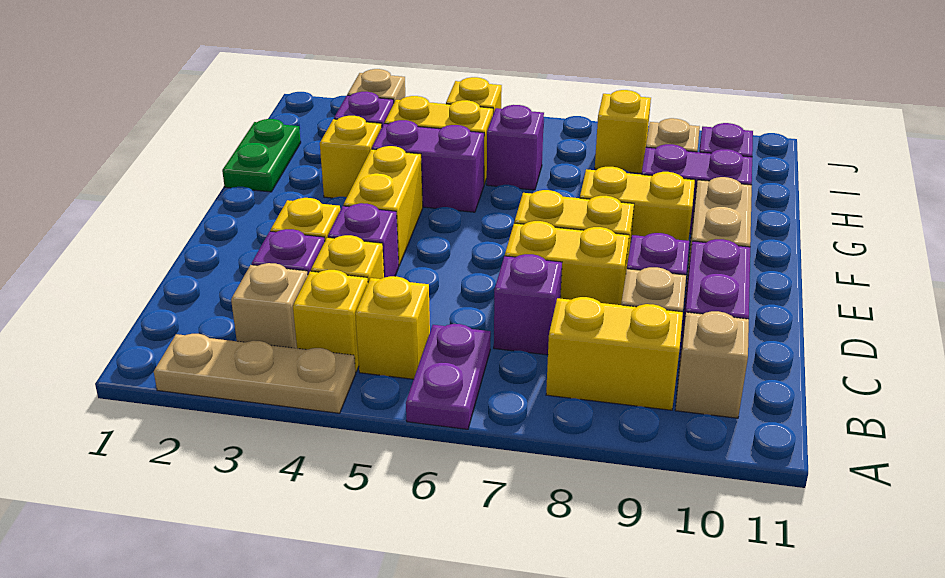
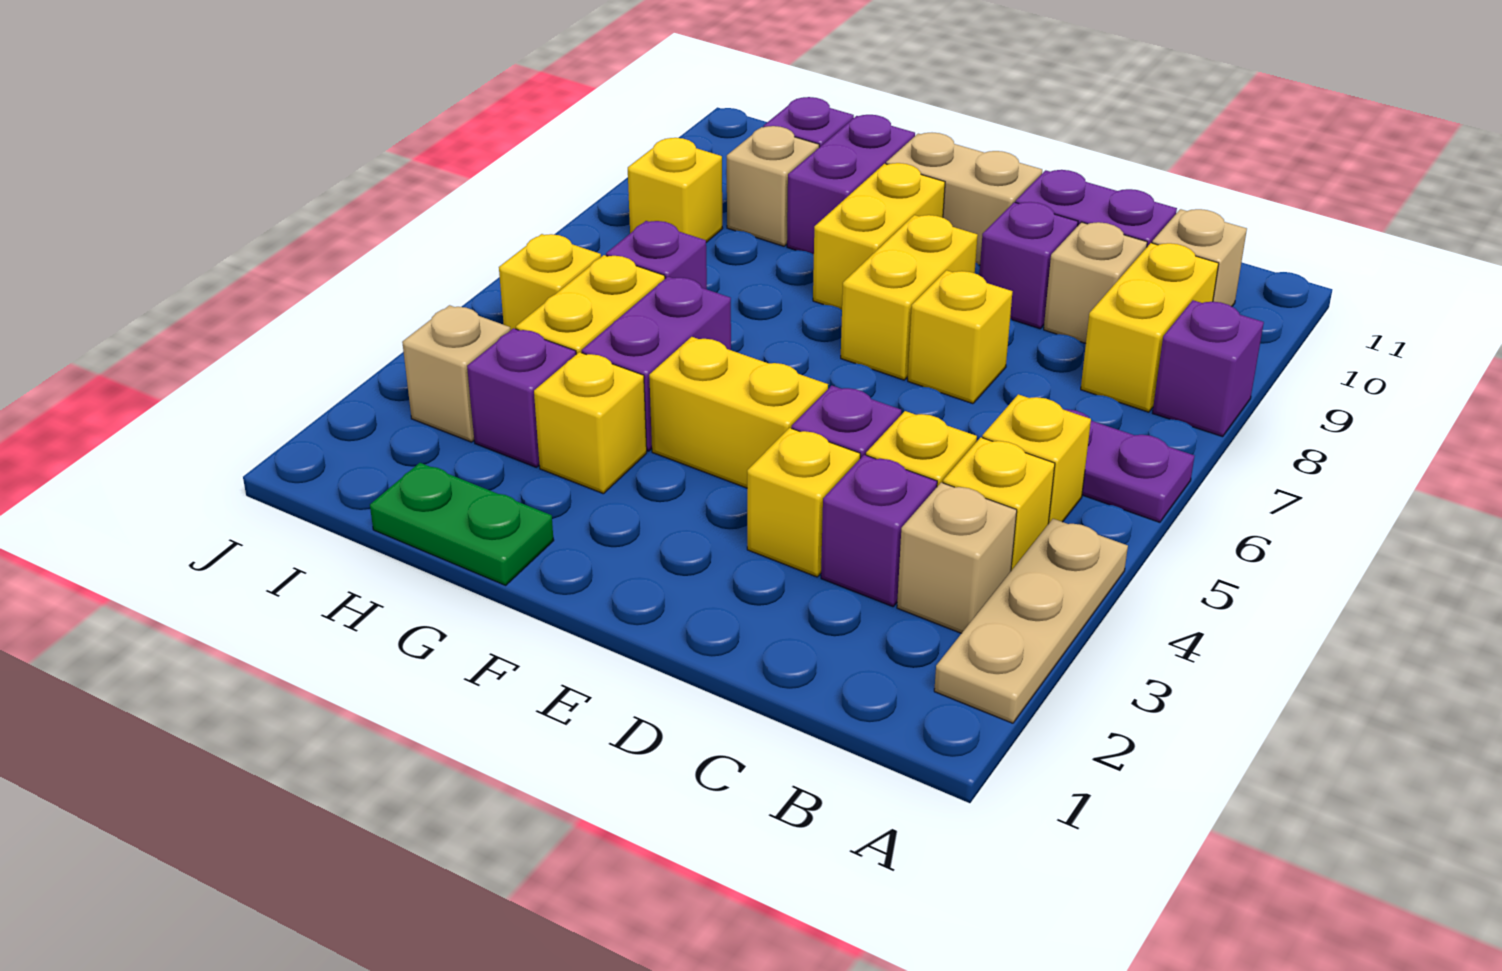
purple brick C7 level 1 -> purple brick A8 level 1
yellow brick D7:D8 level 1 -> yellow brick D7 level 1

